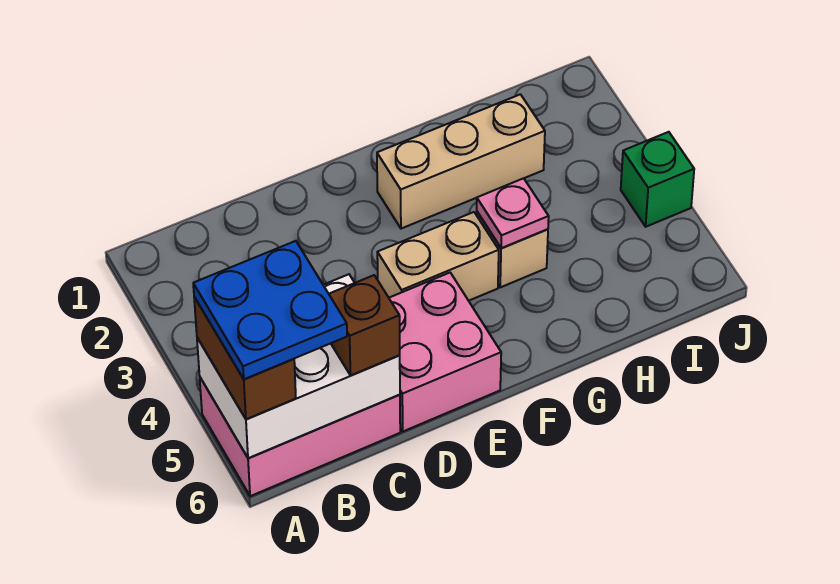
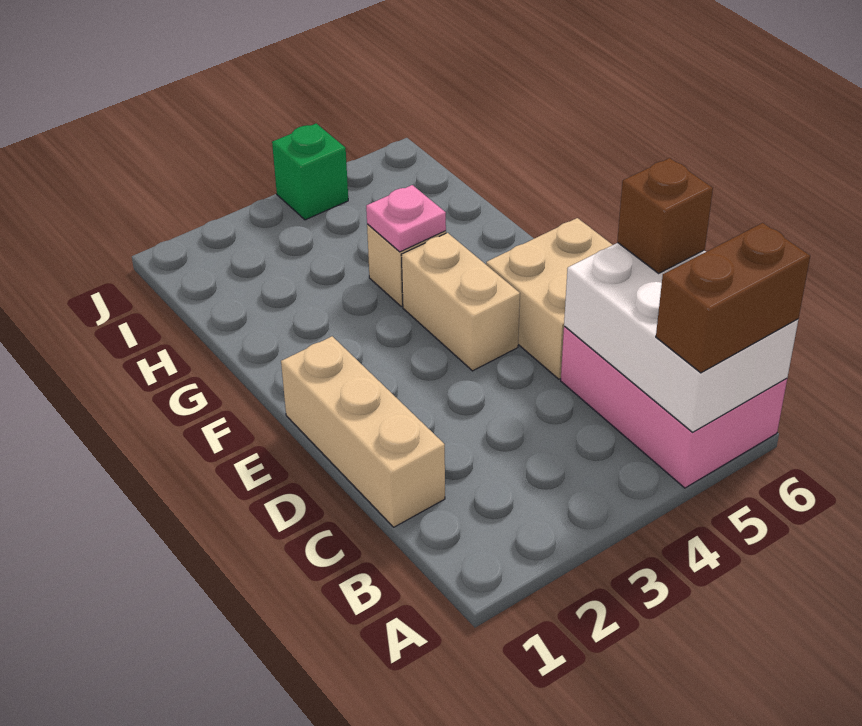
blue plate A5:B6 level 4 -> none
pink brick D5:E6 level 1 -> tan brick D5:E6 level 1
tan brick F2:H2 level 1 -> tan brick C1:E1 level 1

